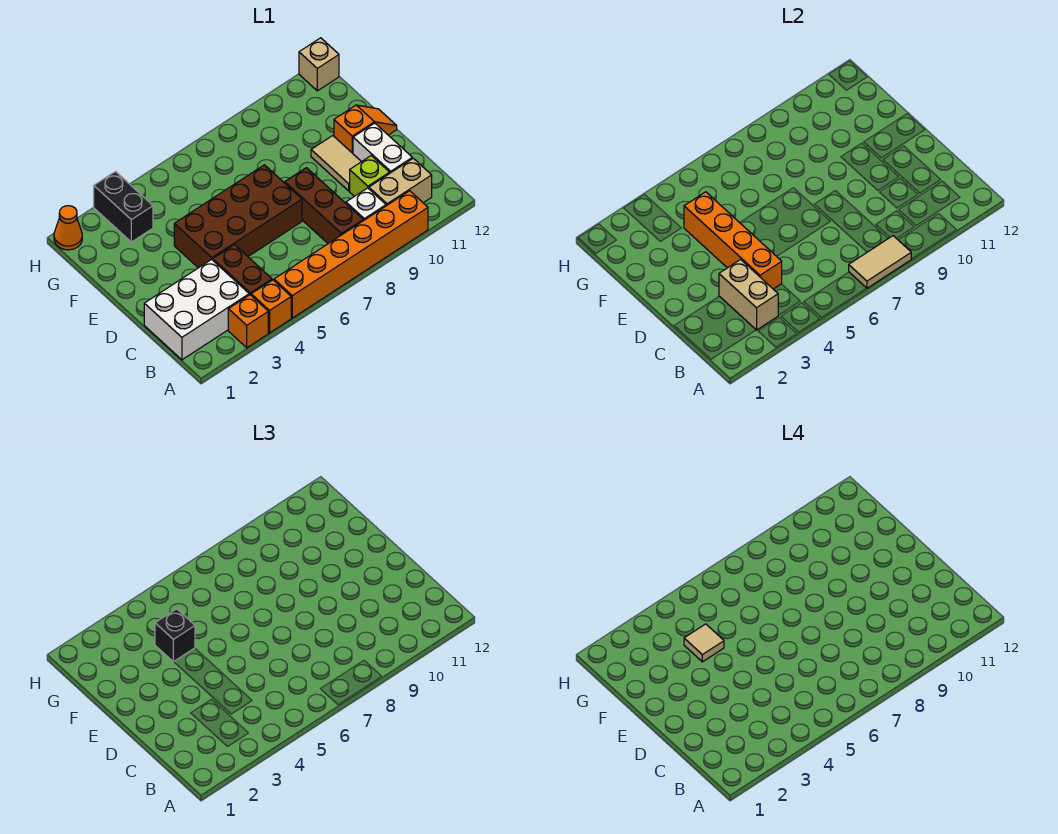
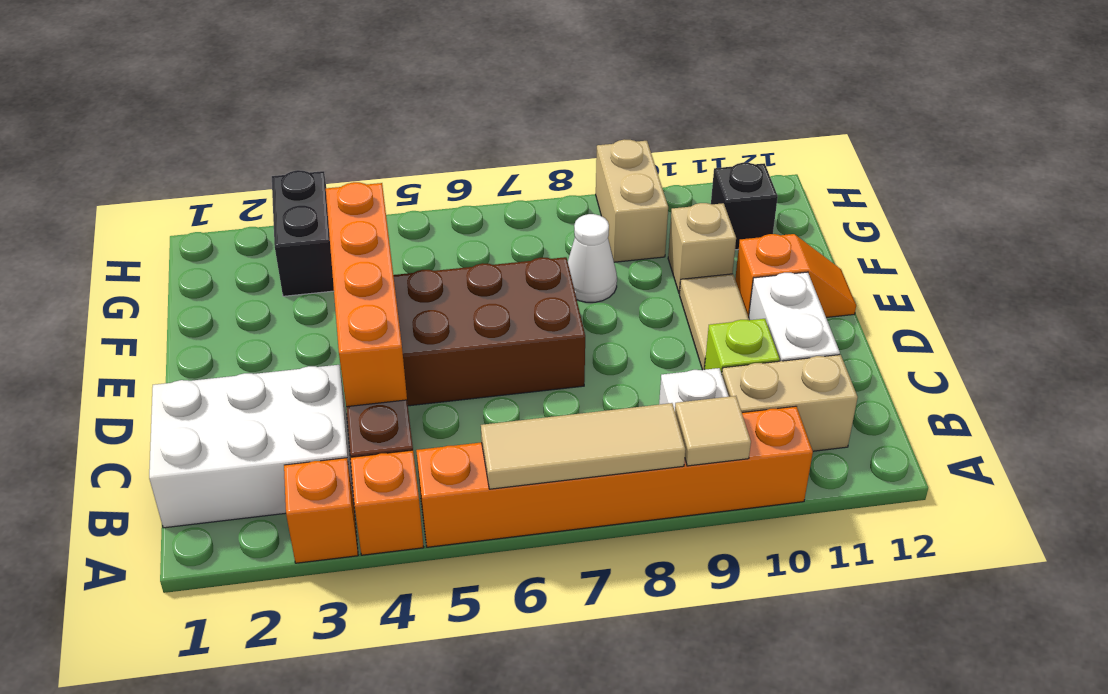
tan tile A7:A8 level 2 -> tan tile A6:A8 level 2
tan brick B3:C3 level 2 -> tan brick G9:H9 level 1
brown brick B8:D8 level 1 -> none
black brick F4 level 3 -> black brick G11 level 1
tan tile F4 level 4 -> tan tile A9 level 2
none -> white cone F8 level 1
orange cone H1 level 1 -> none
tan brick H12 level 1 -> tan brick F10 level 1

